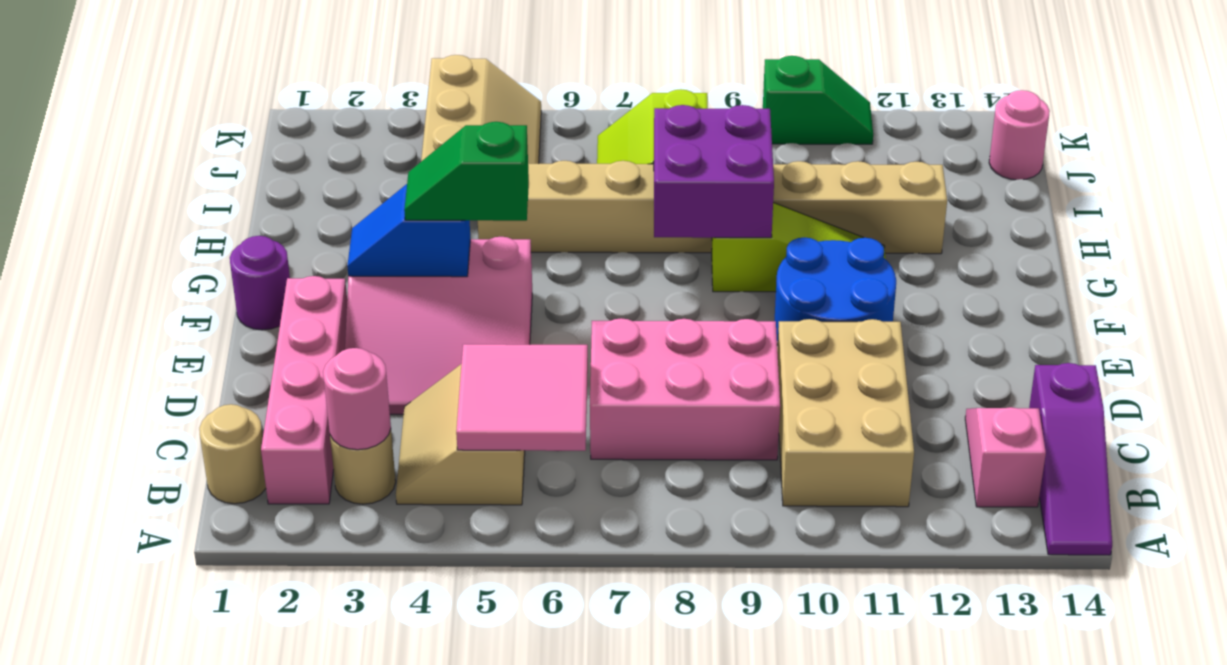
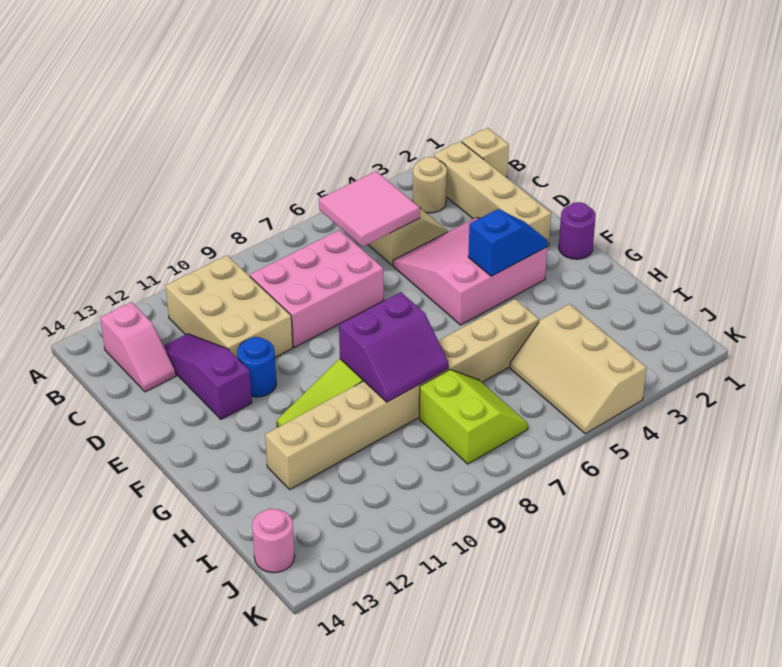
purple slope A14:C14 level 1 top C -> purple slope C12:E12 level 1 top E
tan round brick B1 level 1 -> tan brick B1 level 1
pink brick B2:E2 level 1 -> tan brick B2:E2 level 1
pink round brick B3 level 2 -> none
blue round brick E10:F11 level 1 -> blue round brick E11 level 1
green slope F4:F5 level 3 top 5 -> none
purple brick G8:H9 level 2 -> purple slope G8:H9 level 2 top G
green slope K10:K11 level 1 top 10 -> none

